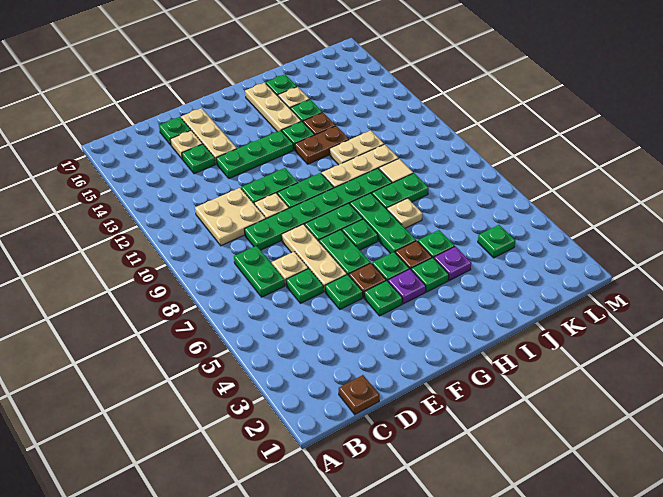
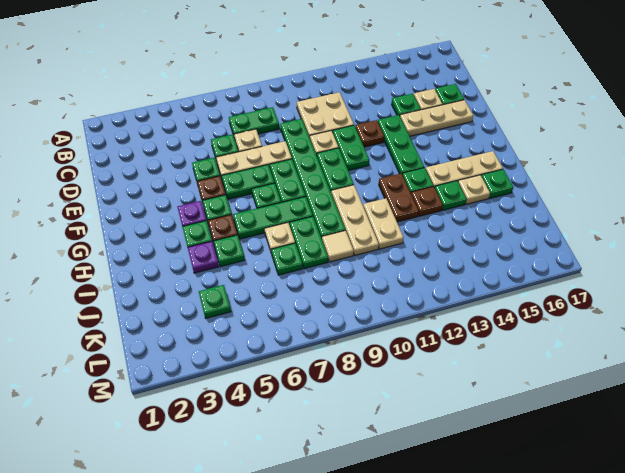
brown plate C1 level 1 -> brown plate E12 level 1
green plate F4 level 1 -> green plate J7 level 1

